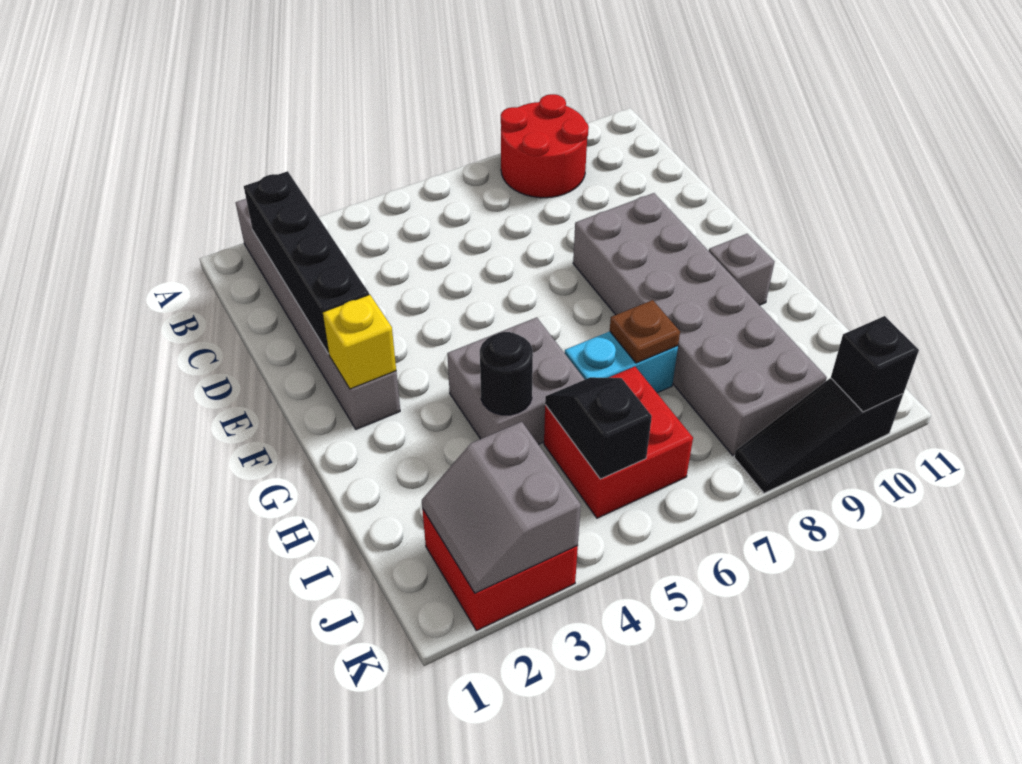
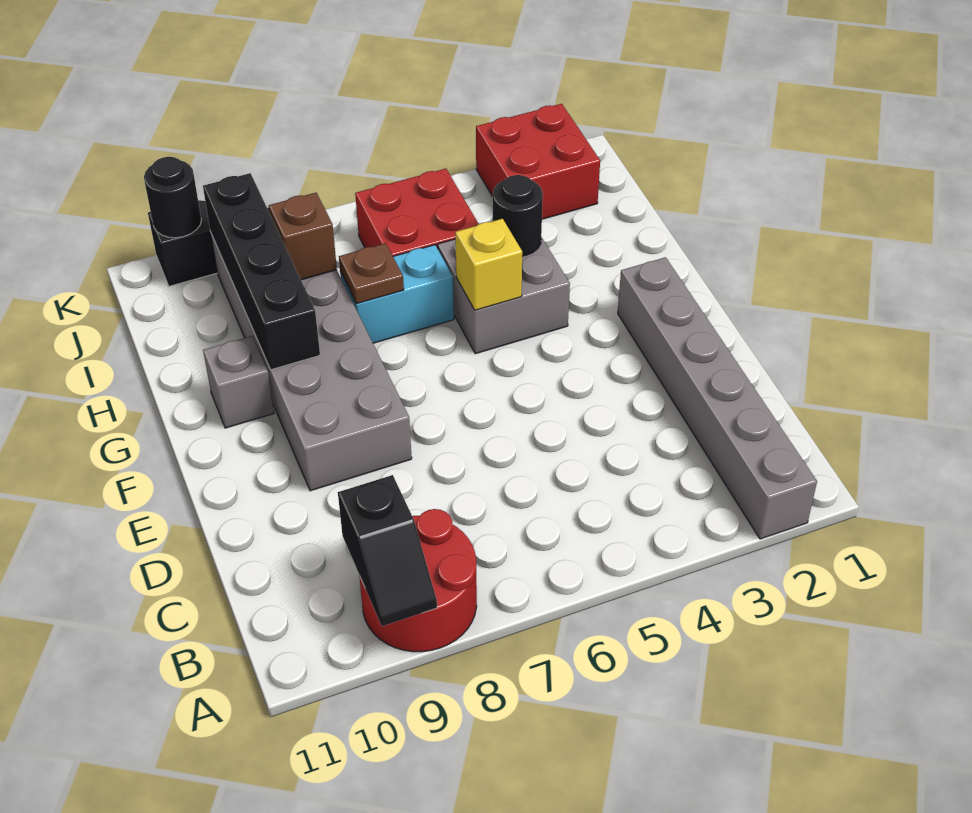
black brick B2:E2 level 2 -> black brick G9:J9 level 2
yellow brick F2 level 2 -> yellow brick G5 level 2
black slope I5:J5 level 2 top J -> black slope A9:B9 level 2 top B
none -> brown brick I8 level 2
grey slope J2:K3 level 2 top 3 -> none
black brick K10 level 2 -> black round brick K10 level 2

